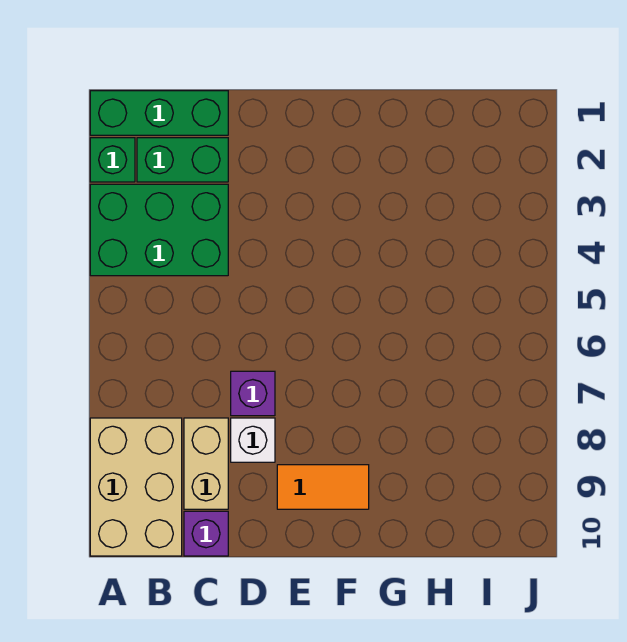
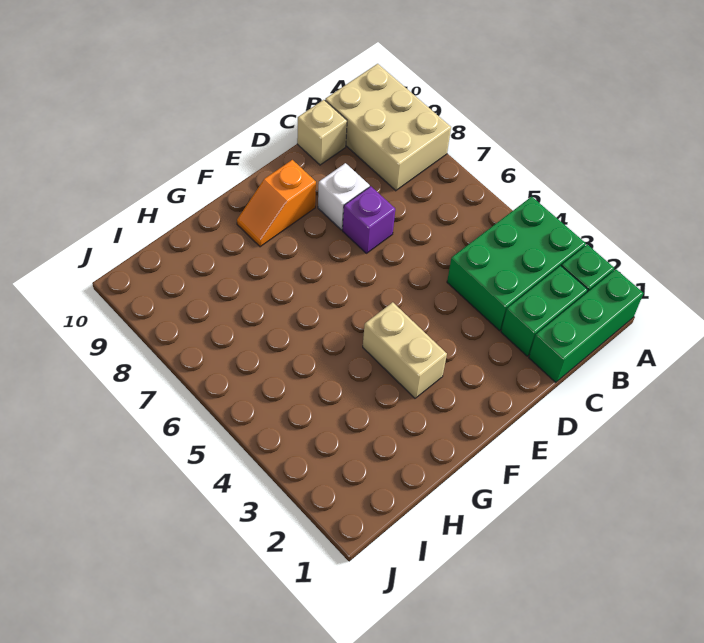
tan brick C8:C9 level 1 -> tan brick F3:F4 level 1
purple brick C10 level 1 -> tan brick C10 level 1
orange tile E9:F9 level 1 -> orange slope E9:F9 level 1 top E

